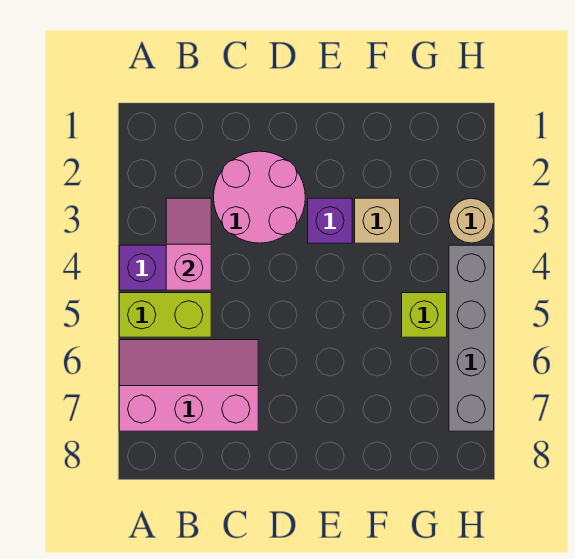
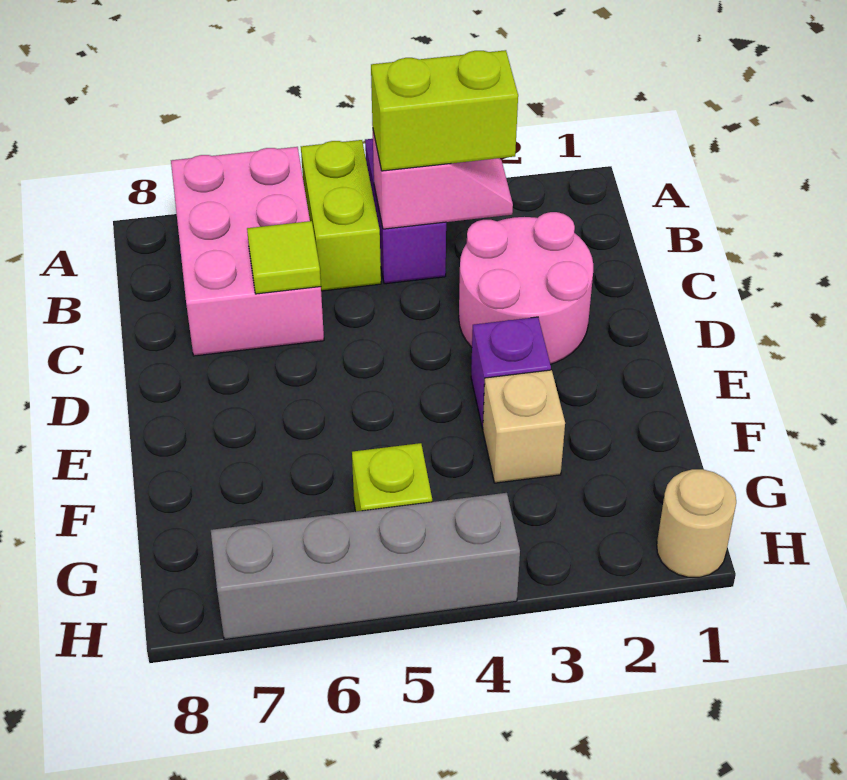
pink slope A6:C7 level 1 top 7 -> pink brick A6:C7 level 1
none -> lime brick B3:B4 level 3
none -> lime tile C6 level 2
tan round brick H3 level 1 -> tan round brick H1 level 1

